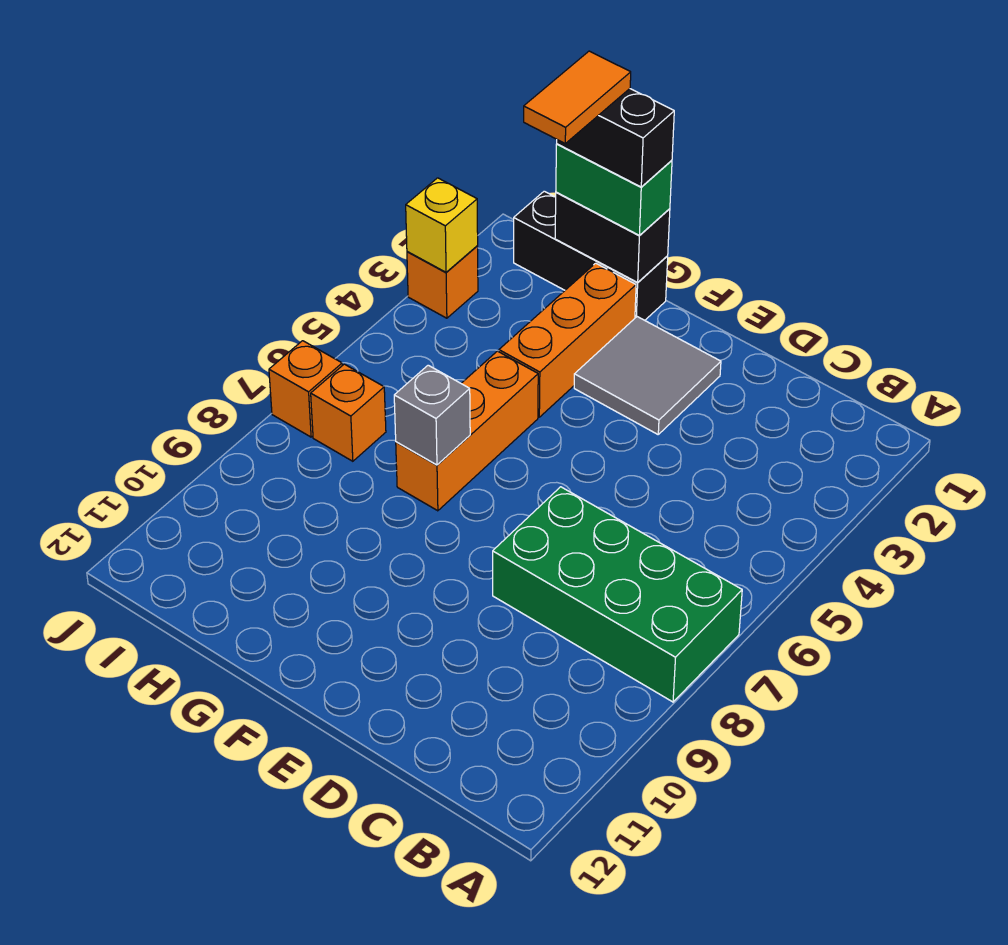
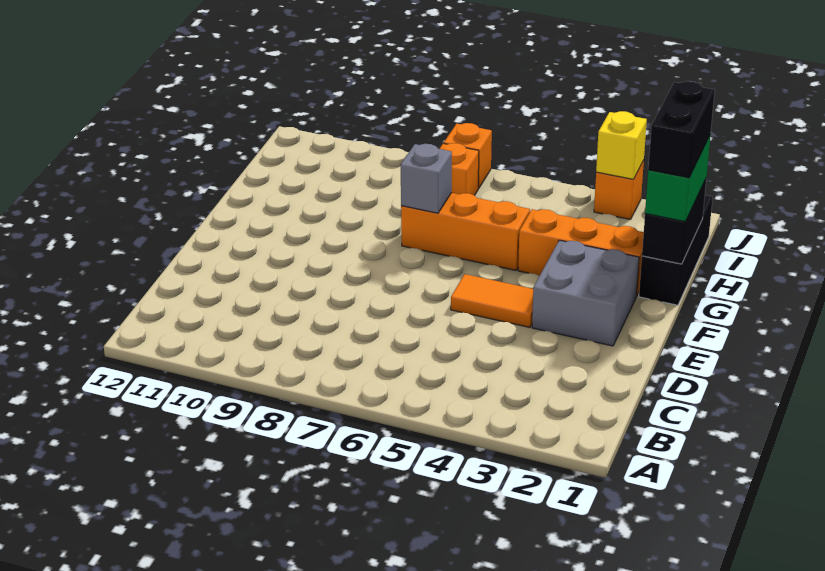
green brick A7:D8 level 1 -> none
grey tile E2:F3 level 1 -> grey brick E2:F3 level 1
orange tile H1:H2 level 5 -> orange tile E4:E5 level 1

